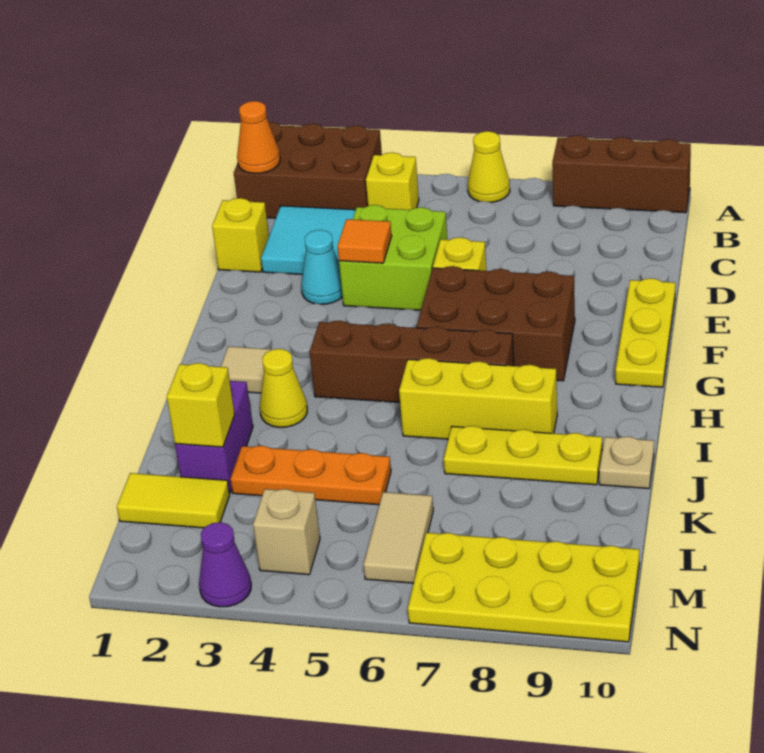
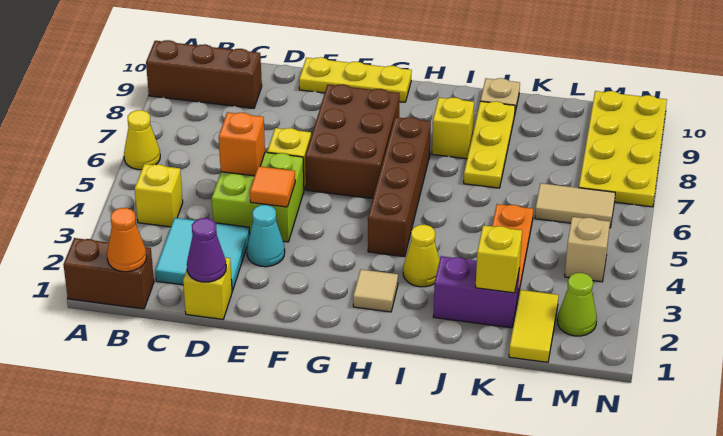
brown brick A1:B3 level 1 -> brown brick A1:B1 level 1
brown brick A8:A10 level 1 -> brown brick A9:C9 level 1
none -> orange brick D5 level 2
yellow brick I6:I8 level 1 -> yellow brick I8 level 1
none -> lime cone M2 level 1
purple cone N3 level 1 -> purple cone D1 level 2

